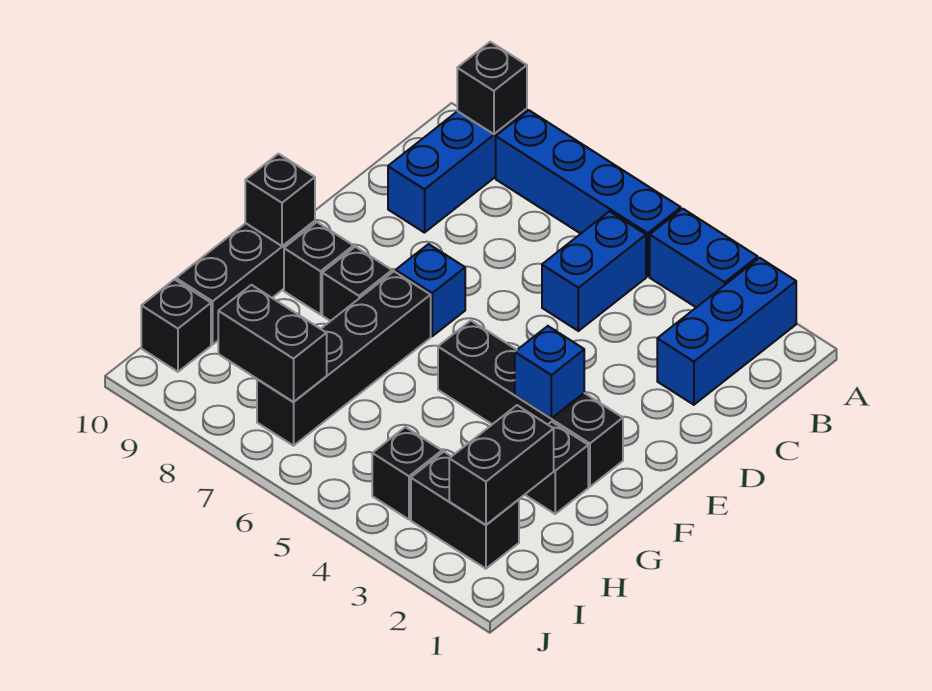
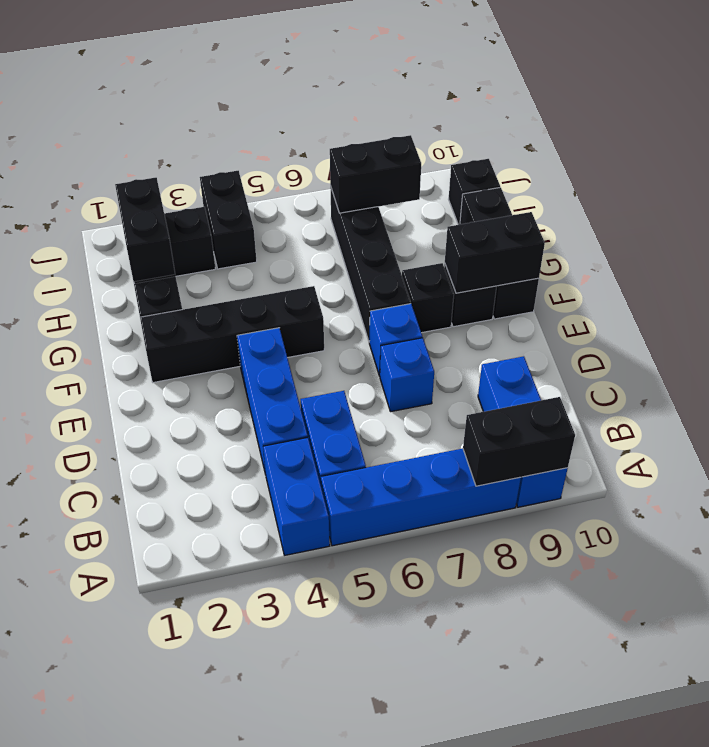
blue brick A2:C2 level 1 -> blue brick C4:E4 level 1
blue brick A3:A4 level 1 -> blue brick A4:B4 level 1
black brick A9 level 2 -> black brick A8:A9 level 2
blue brick F3 level 2 -> blue brick D7 level 1
black brick F10 level 2 -> black brick F9:F10 level 2
black brick I4 level 1 -> black brick I4:J4 level 1

